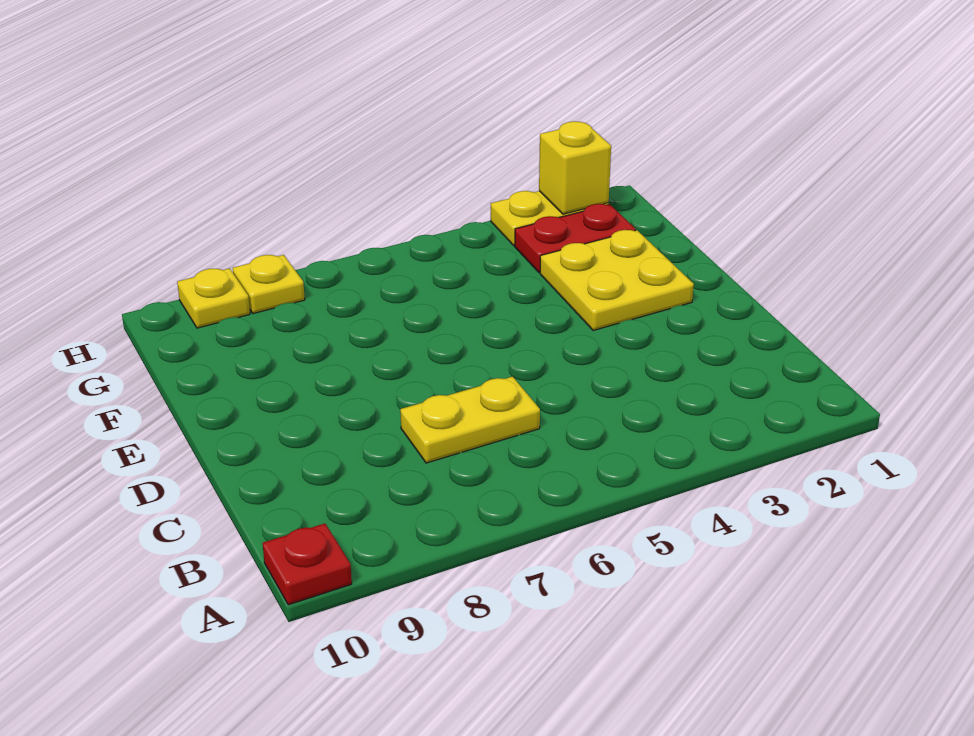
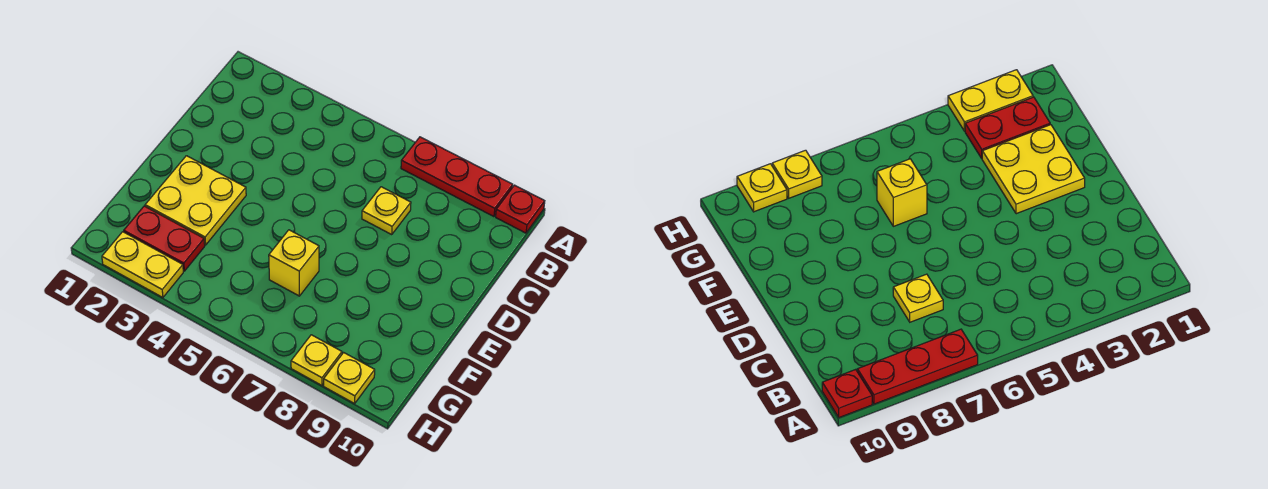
none -> red plate A7:A9 level 1
yellow plate C6:C7 level 1 -> yellow plate C7 level 1
yellow brick H2 level 2 -> yellow brick F6 level 1

